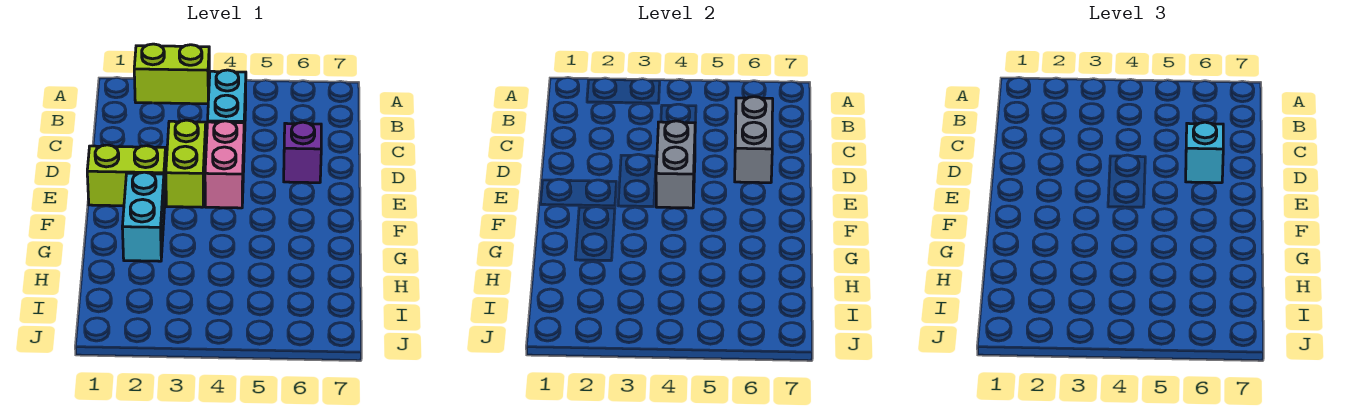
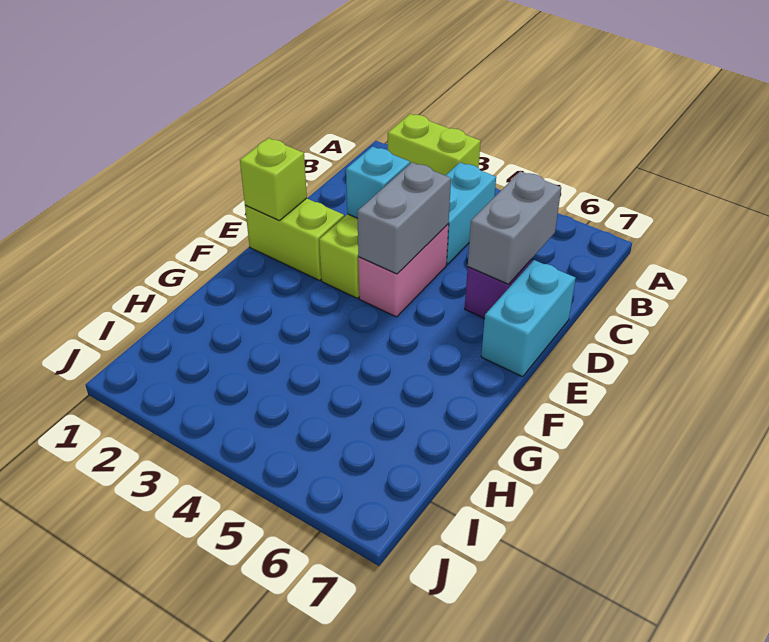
cyan brick D6 level 3 -> cyan brick D3 level 2
none -> lime brick E1 level 2
cyan brick F2:G2 level 1 -> cyan brick D7:E7 level 1

